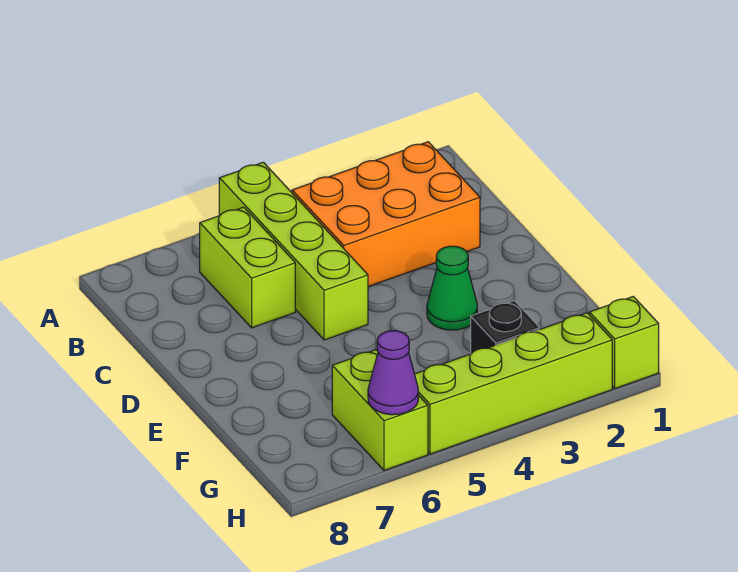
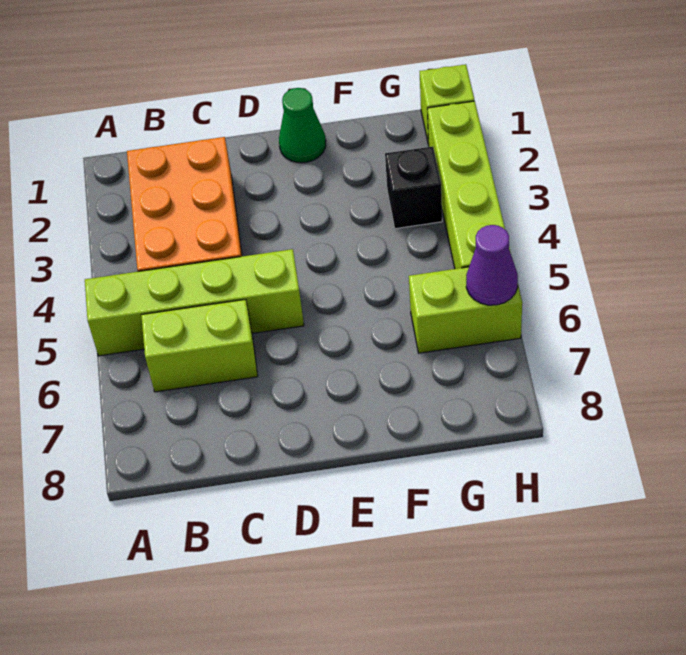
green cone E3 level 1 -> green cone E1 level 1

